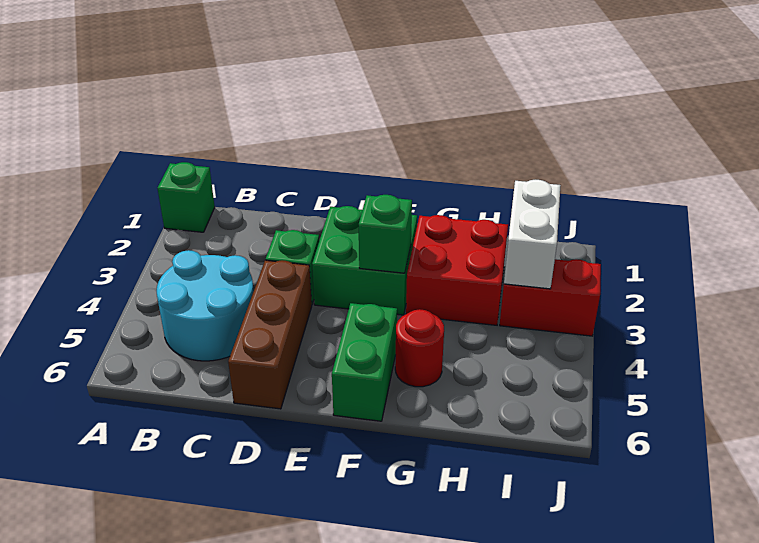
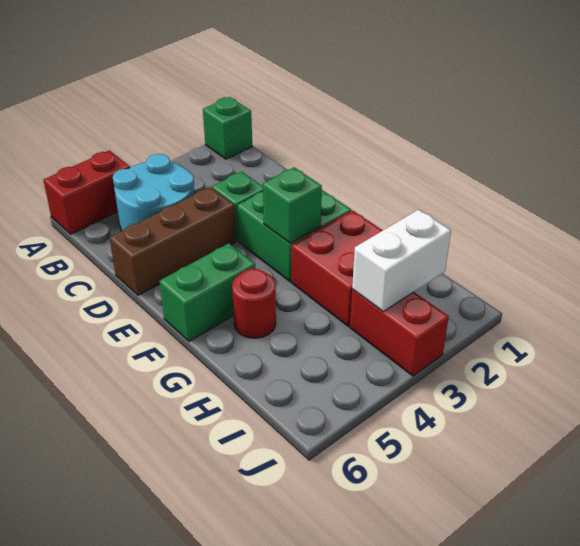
none -> red brick A5:A6 level 1

